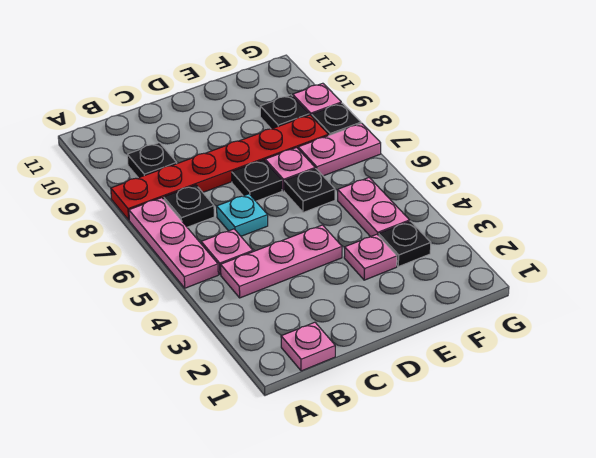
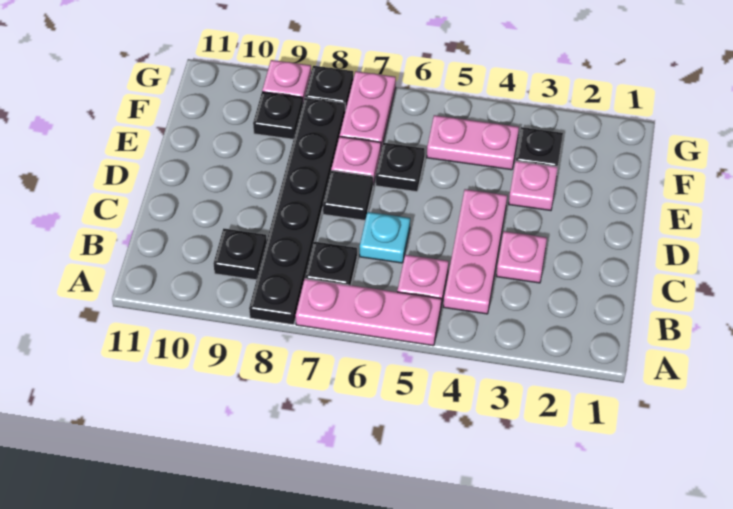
red plate A8:F8 level 1 -> black plate A8:F8 level 1
pink plate B1 level 1 -> pink plate C3 level 1
black plate D7 level 1 -> black tile D7 level 1

